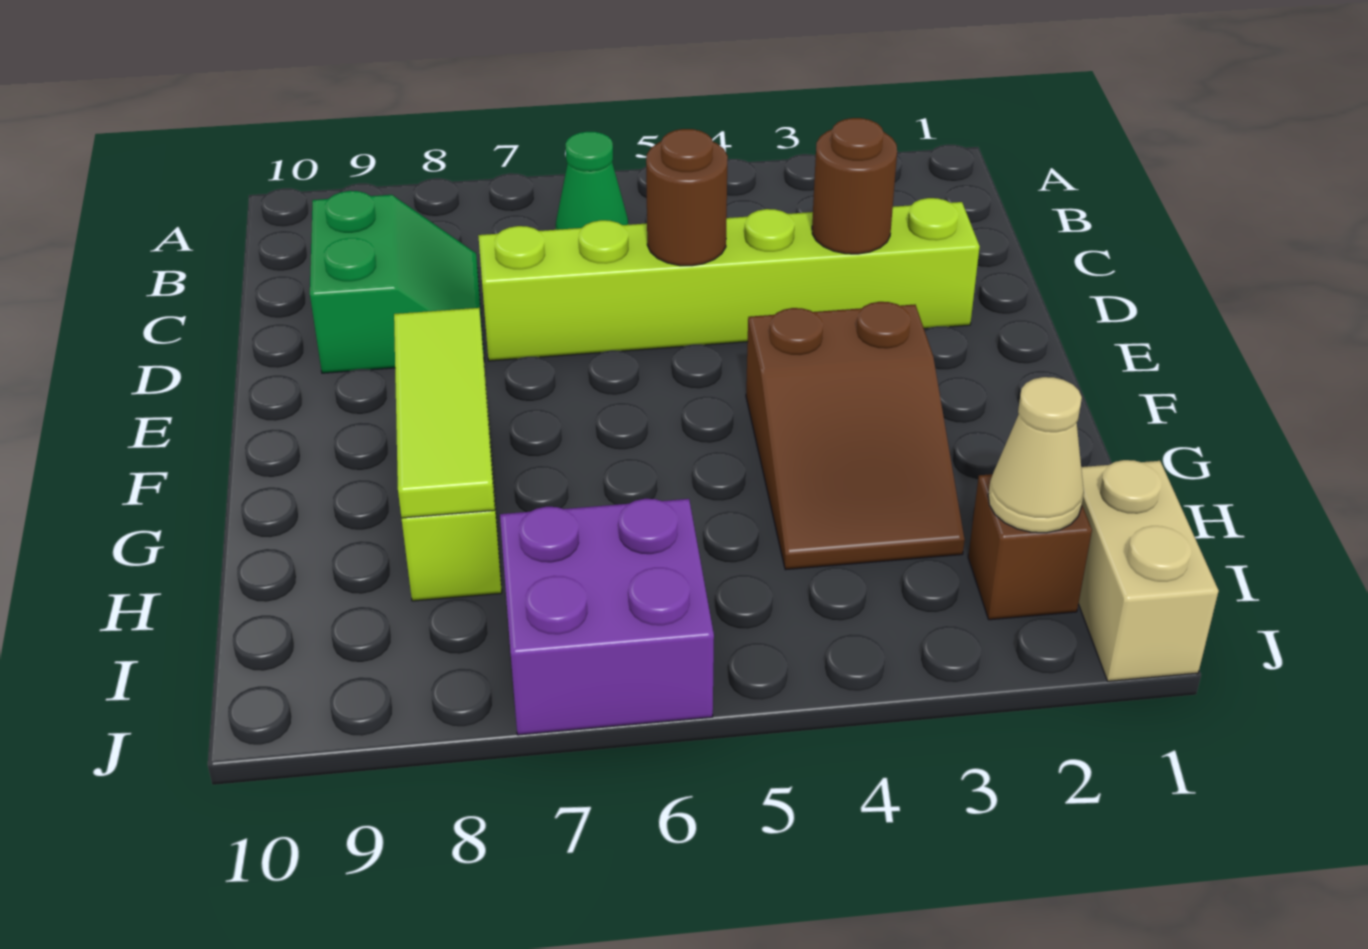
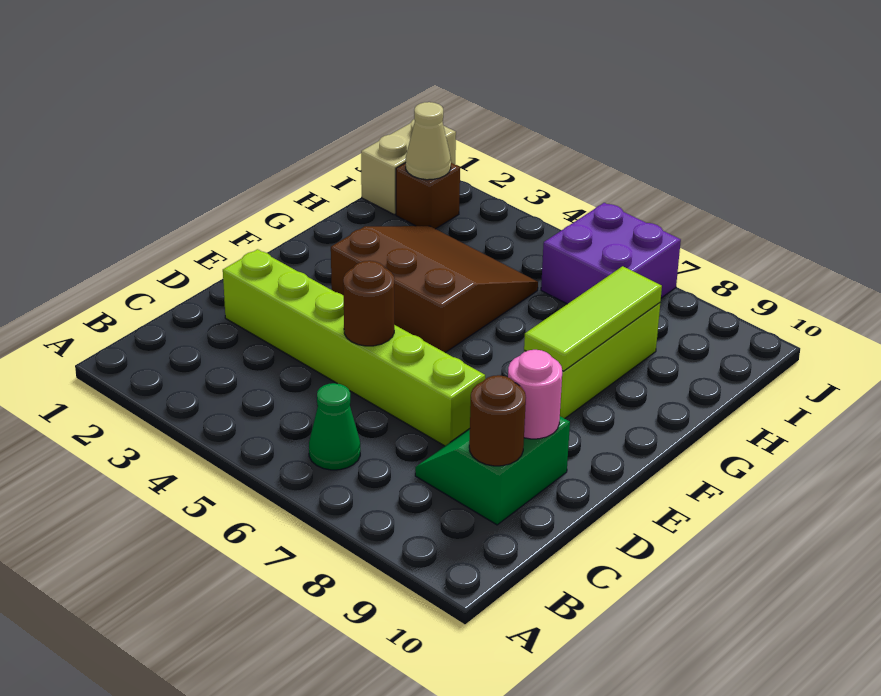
brown round brick D3 level 2 -> brown round brick C9 level 2
none -> pink round brick D9 level 2
brown slope F3:H4 level 1 top F -> brown slope F3:H5 level 1 top F

